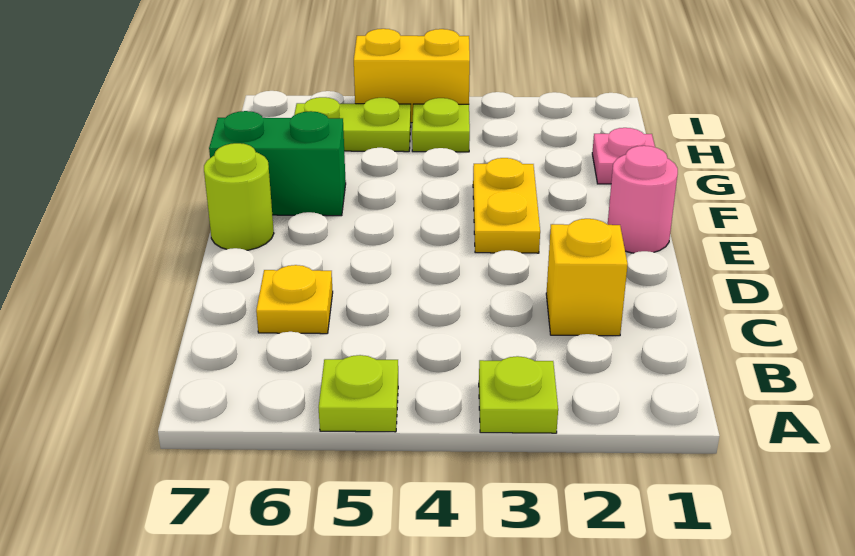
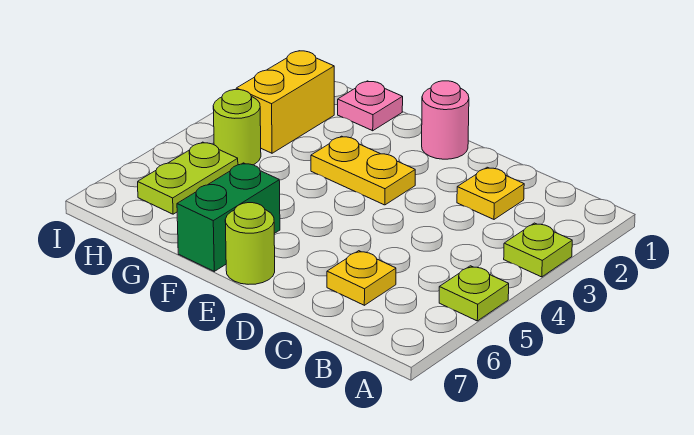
yellow brick C2 level 1 -> yellow plate C2 level 1
lime plate H4 level 1 -> lime round brick H4 level 1
yellow brick I4:I5 level 1 -> yellow brick H2:H3 level 1

